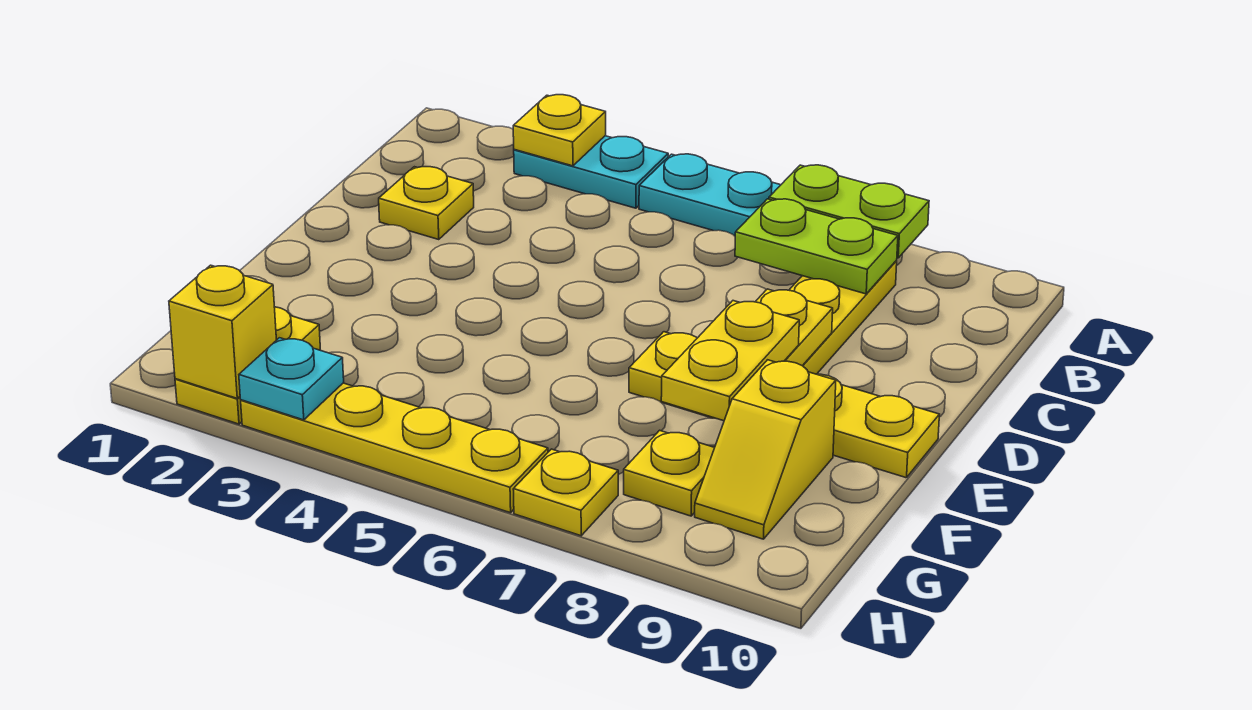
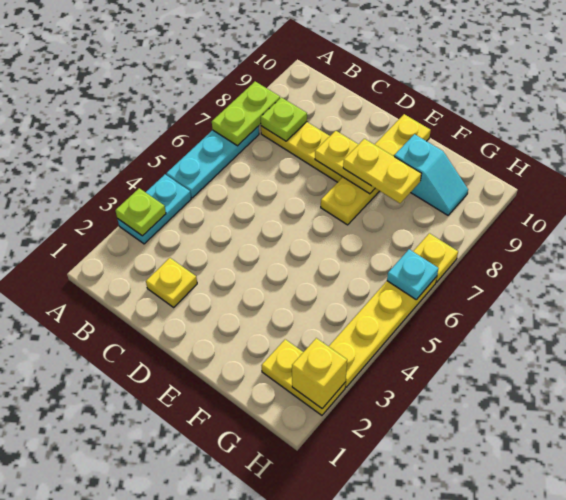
yellow plate A3 level 2 -> lime plate A3 level 2
lime plate B7:B8 level 2 -> lime plate B8 level 2
yellow slope F9:G9 level 1 top F -> cyan slope F9:G9 level 1 top F
yellow plate G8 level 1 -> none
cyan plate H3 level 2 -> cyan plate H6 level 2

